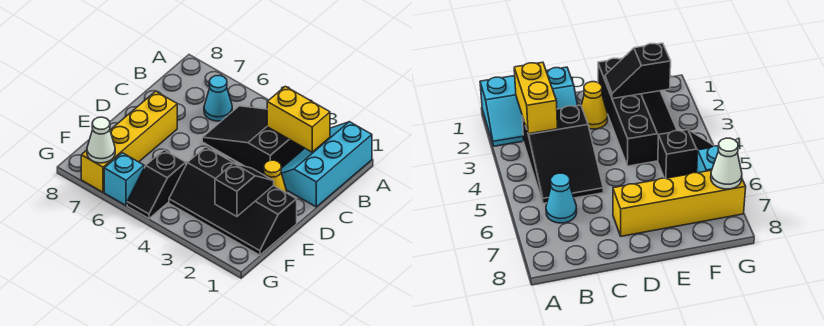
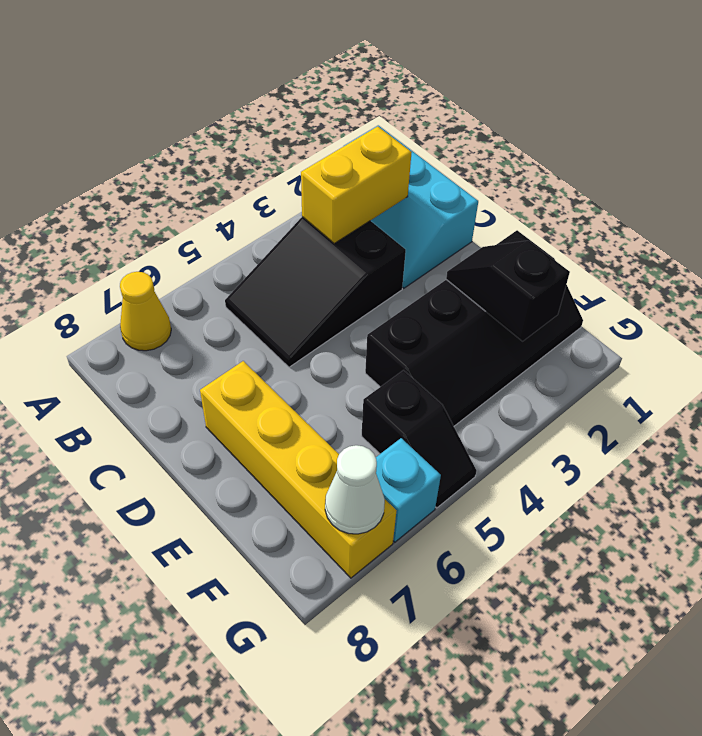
cyan cone B6 level 1 -> none
yellow cone D2 level 1 -> yellow cone A7 level 1

